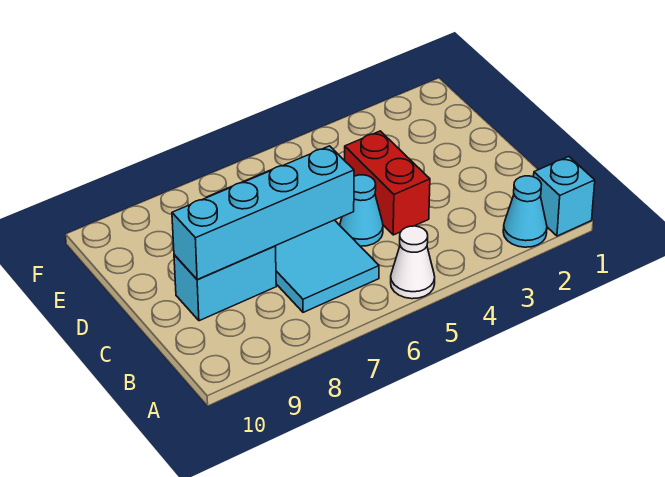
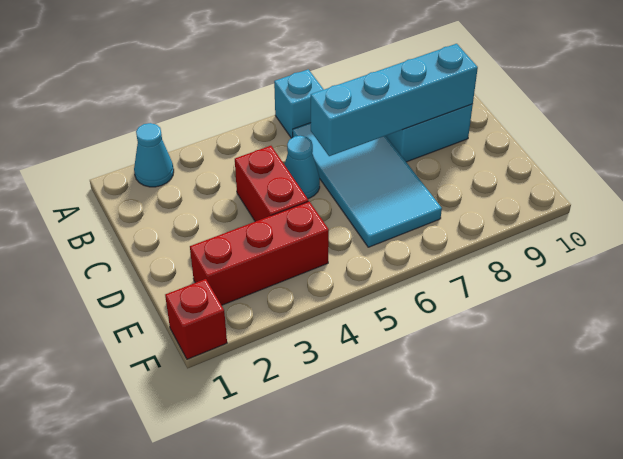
cyan brick A1 level 1 -> cyan brick A6 level 1
white cone A5 level 1 -> none
none -> red brick E2:E4 level 1
none -> red brick F1 level 1

